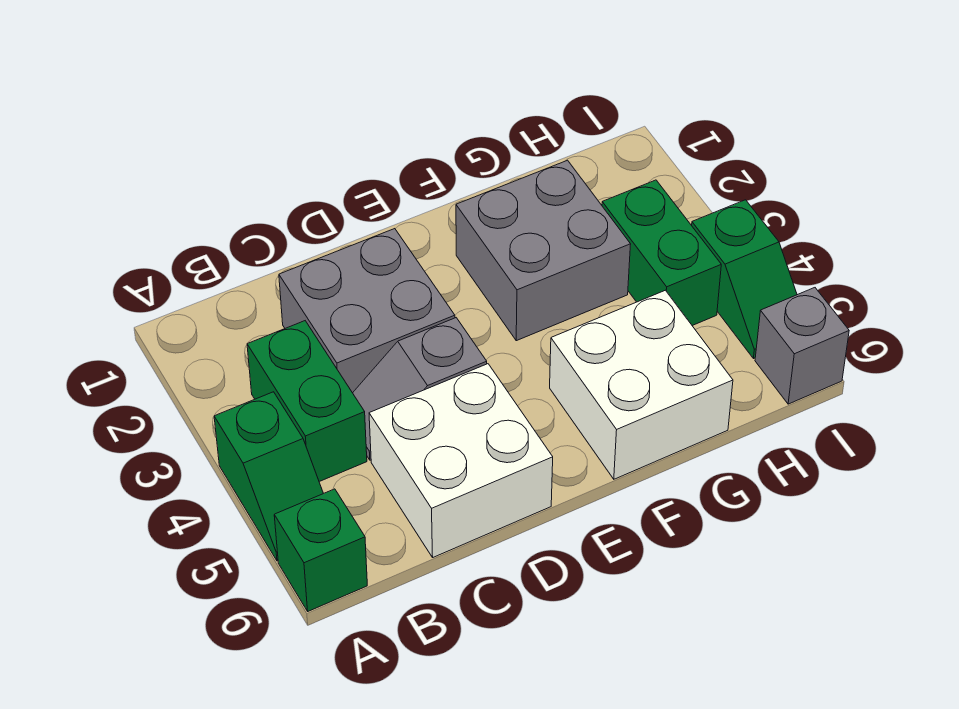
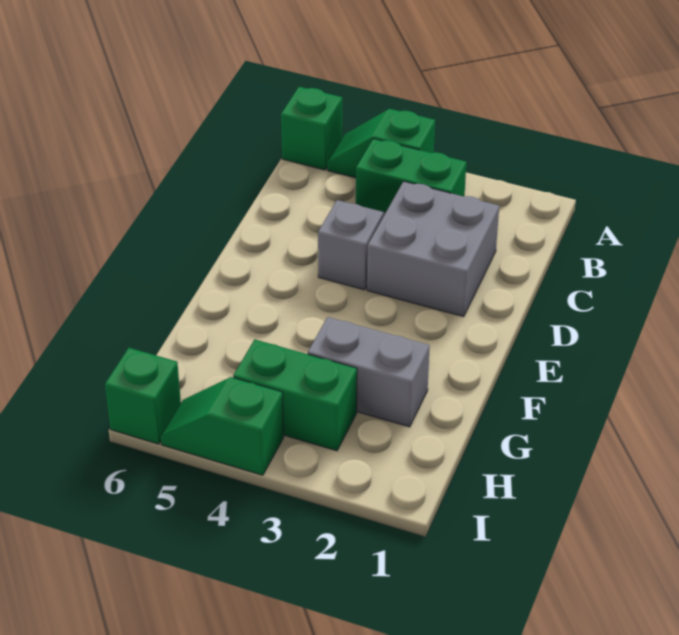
white brick C5:D6 level 1 -> none
grey brick F2:G3 level 1 -> grey brick G2:G3 level 1
white brick F5:G6 level 1 -> none
grey brick I6 level 1 -> green brick I6 level 1

